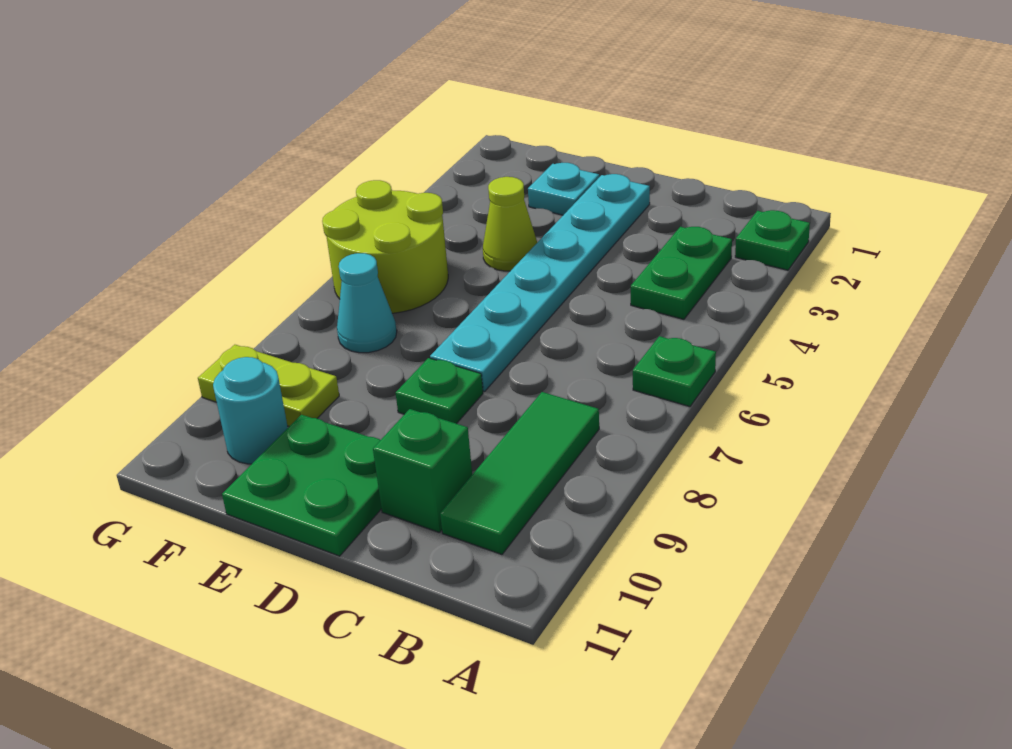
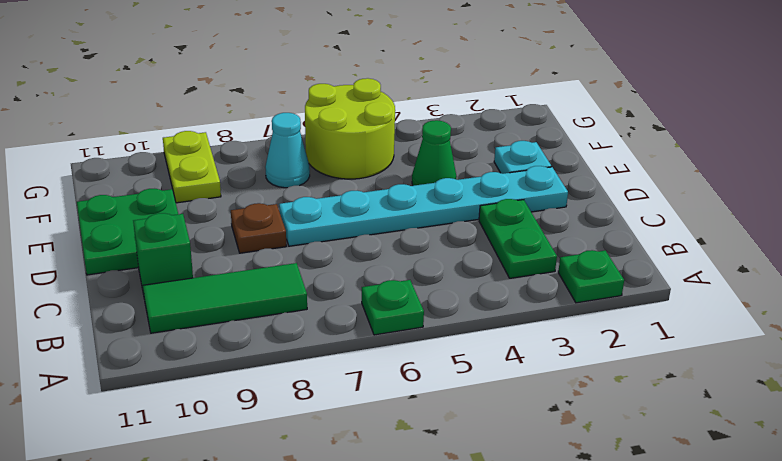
green plate B3:B4 level 1 -> green plate B3:C3 level 1
green plate D8 level 1 -> brown plate D8 level 1
lime cone E4 level 1 -> green cone E4 level 1
cyan round brick F10 level 1 -> none

